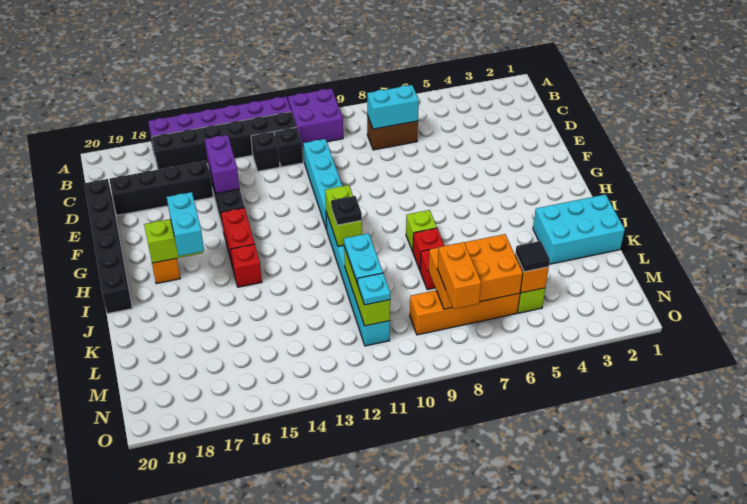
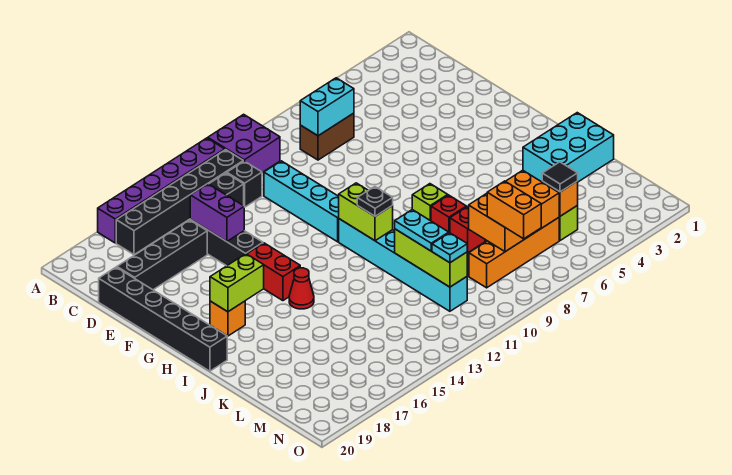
cyan brick H17:I17 level 3 -> none
red brick I15 level 1 -> red cone I15 level 1

